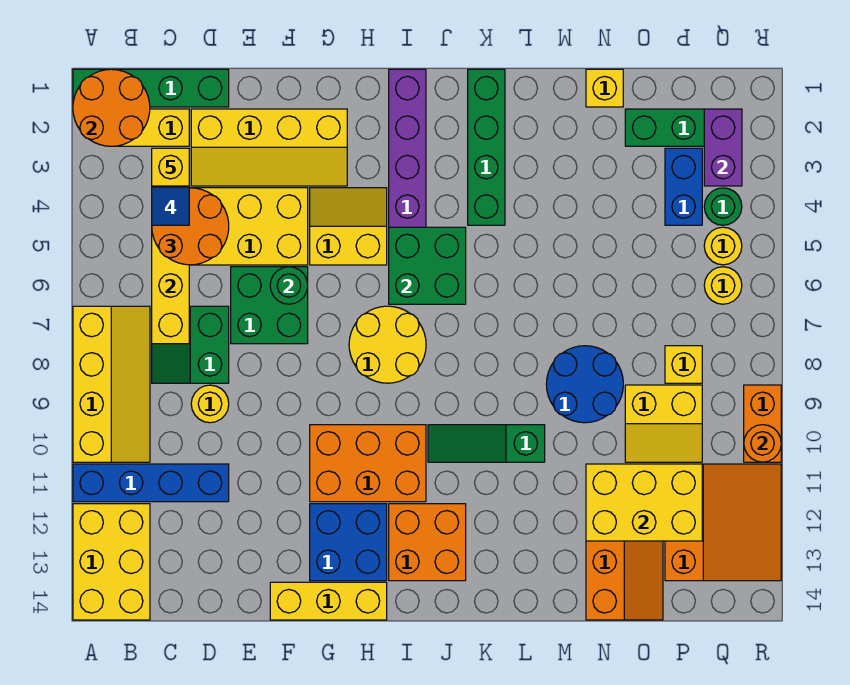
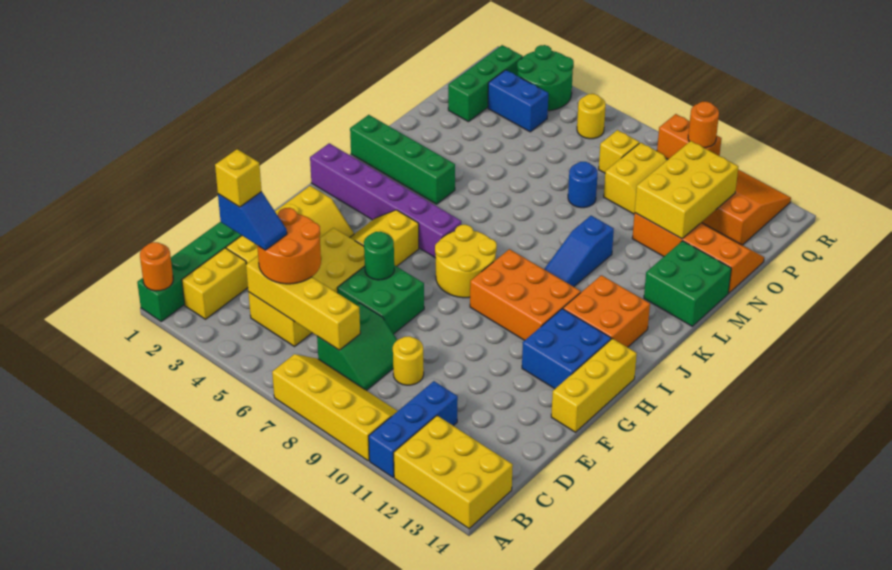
orange round brick A1:B2 level 2 -> orange round brick A1 level 2
blue brick A11:D11 level 1 -> blue brick A11:C11 level 1
green slope C7:D8 level 1 top D -> green slope C7:D8 level 1 top 7
orange brick G10:I11 level 1 -> orange brick H9:I11 level 1
green brick I5:J6 level 2 -> green brick L13:M14 level 1
green slope J10:L10 level 1 top L -> blue slope J10:L10 level 1 top L
blue round brick M8:N9 level 1 -> blue round brick N8 level 1
yellow brick N1 level 1 -> none
purple brick Q2:Q3 level 2 -> none
green round brick Q4 level 1 -> green round brick Q3:R4 level 1
yellow round brick Q5 level 1 -> none

